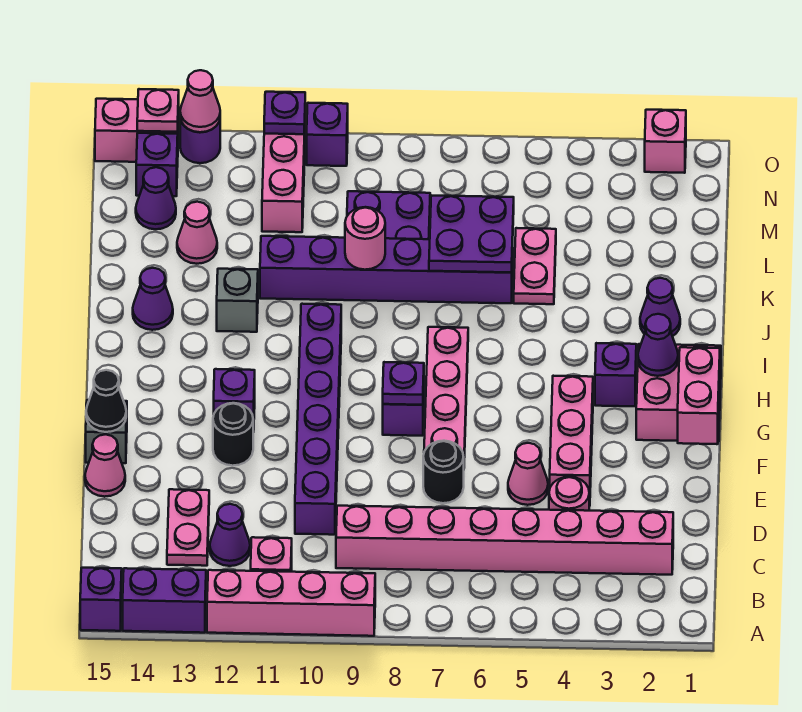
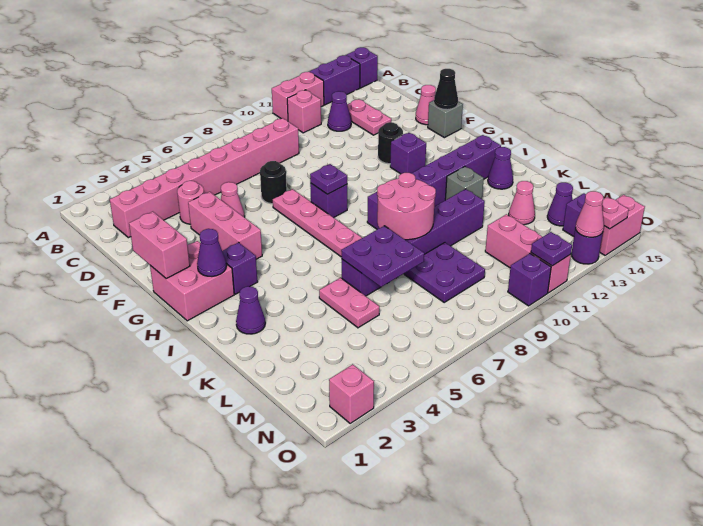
pink brick A9:A12 level 1 -> pink brick A11:A12 level 1
purple brick D10:I10 level 1 -> purple brick I9:I14 level 1
pink round brick K9 level 2 -> pink round brick J8:K9 level 2

